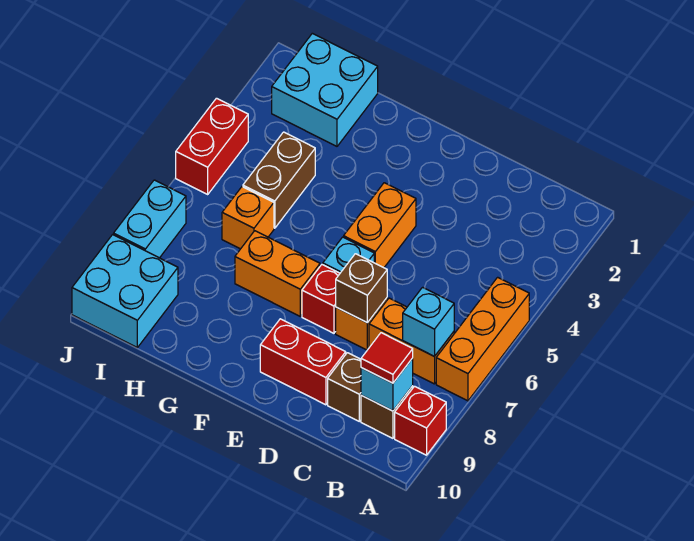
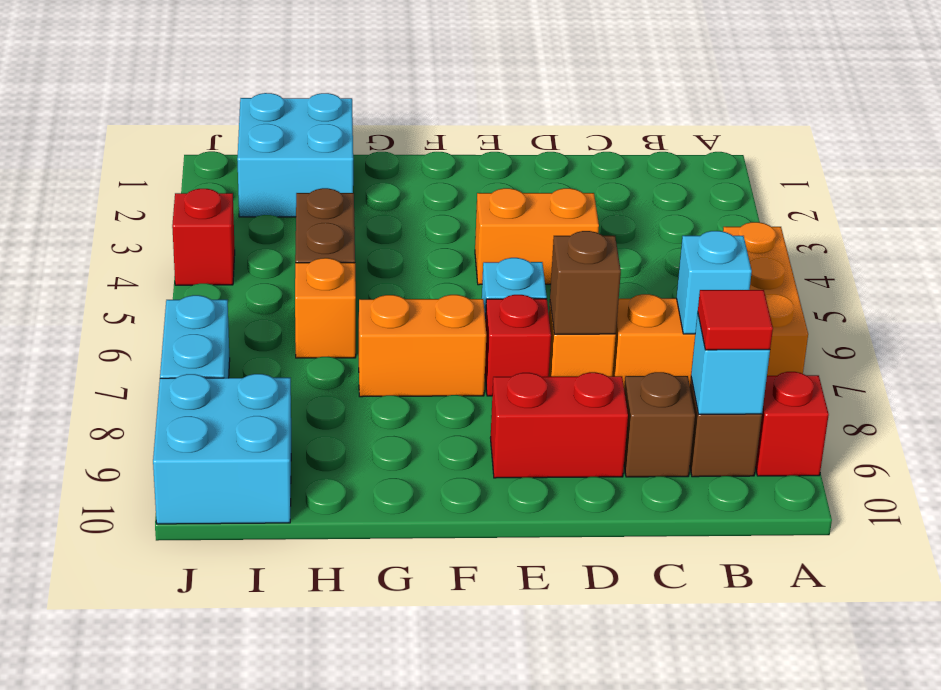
orange brick E4:E5 level 1 -> orange brick D4:E4 level 1
red brick J4:J5 level 1 -> red brick J4 level 1

